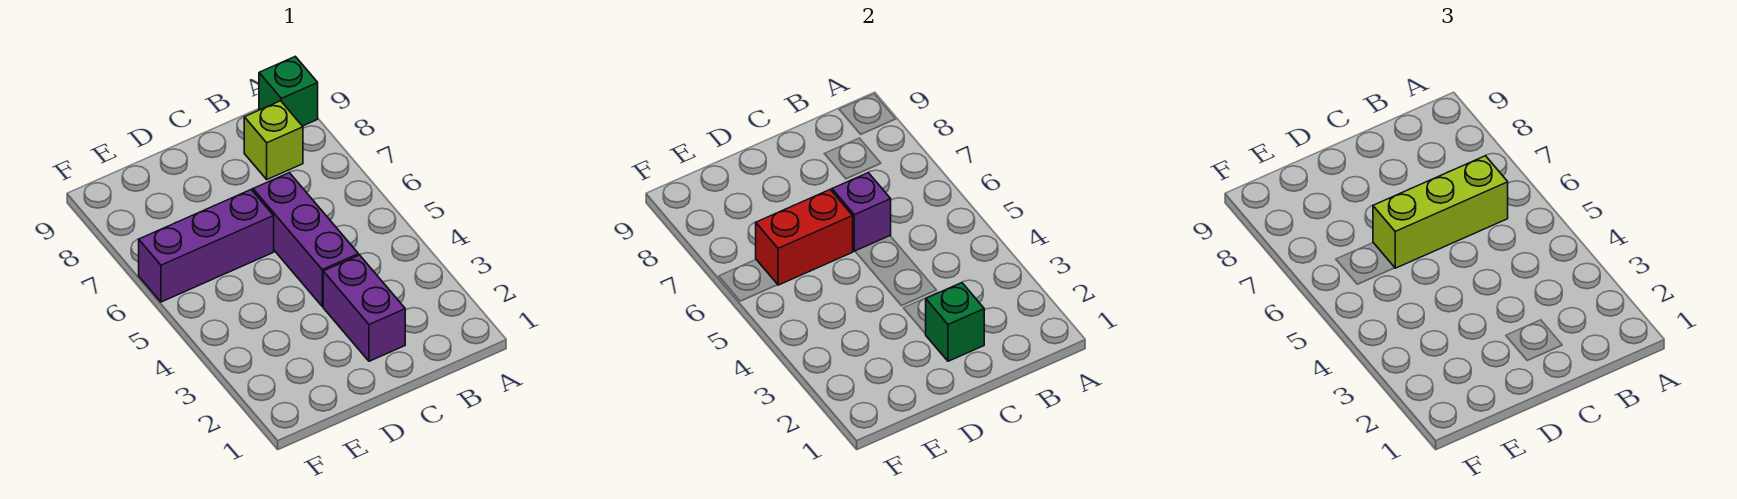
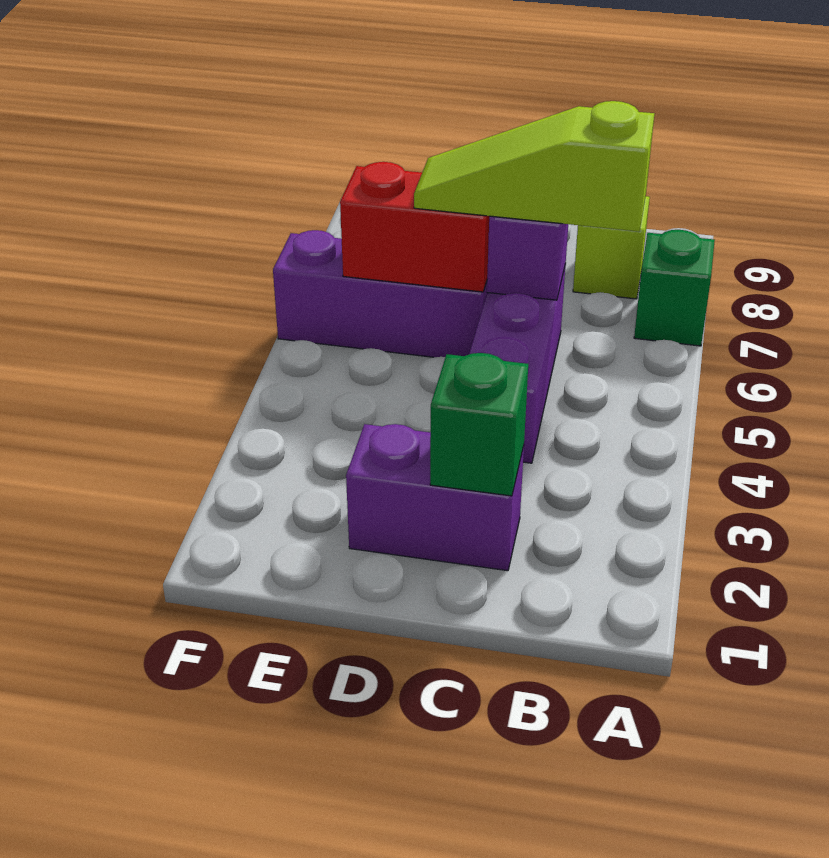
green brick A9 level 1 -> green brick A7 level 1
lime brick B6:D6 level 3 -> lime slope B6:D6 level 3 top B
purple brick C2:C3 level 1 -> purple brick C2:D2 level 1

